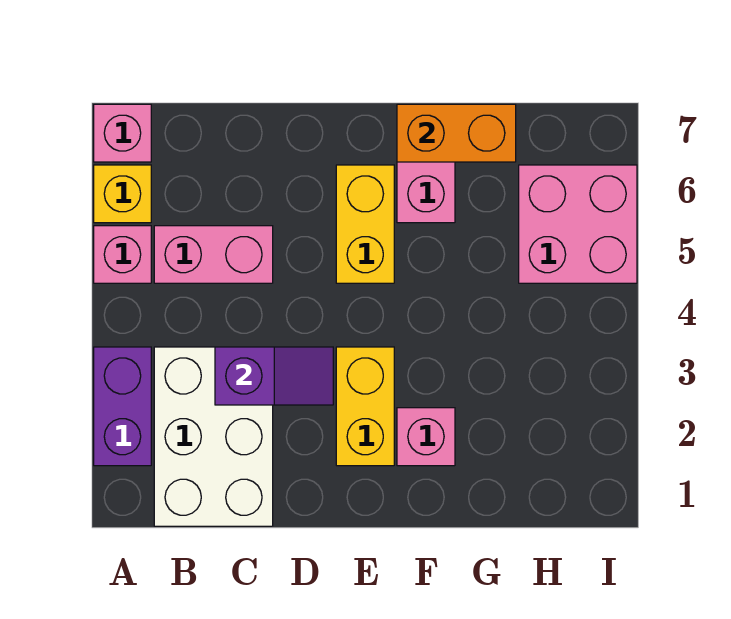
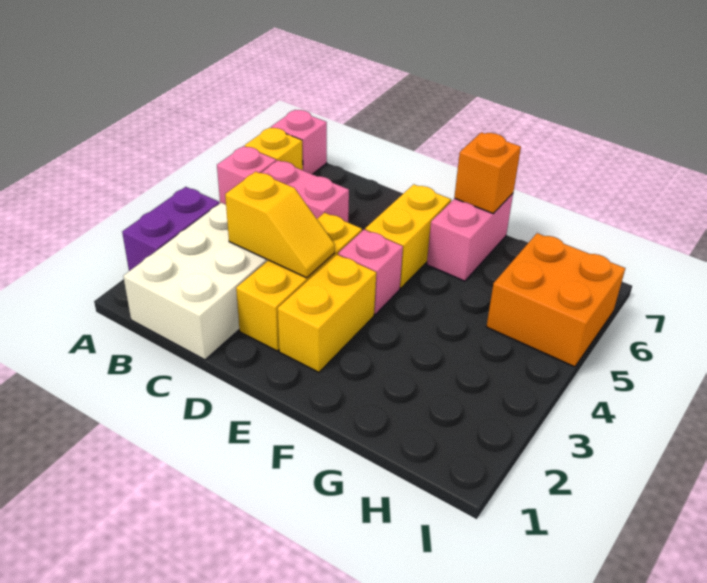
purple slope C3:D3 level 2 top C -> yellow slope C3:D3 level 2 top C
none -> yellow brick D2:D4 level 1
pink brick F2 level 1 -> pink brick E4 level 1
orange brick F7:G7 level 2 -> orange brick F7 level 2
pink brick H5:I6 level 1 -> orange brick H5:I6 level 1

